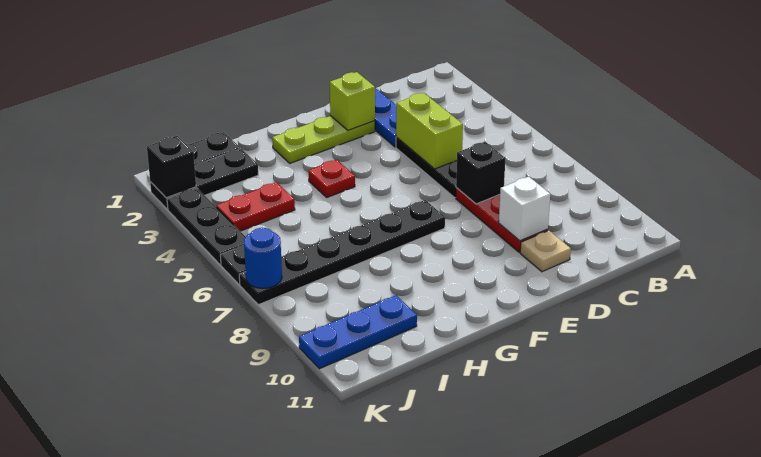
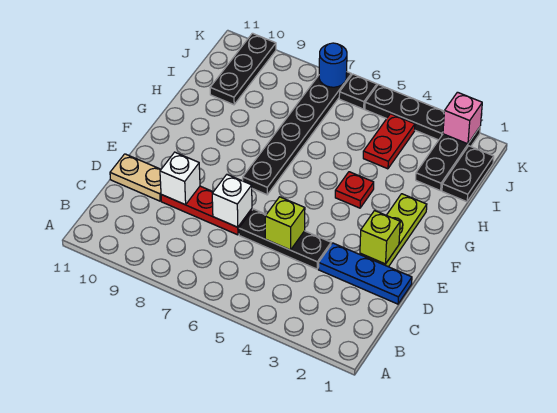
lime brick D4:D5 level 2 -> lime brick D5 level 2
black brick D7 level 2 -> white brick D7 level 2
tan plate D10 level 1 -> tan plate D10:D11 level 1
blue plate I10:K10 level 1 -> black plate I10:K10 level 1
black brick K2 level 2 -> pink brick K2 level 2

